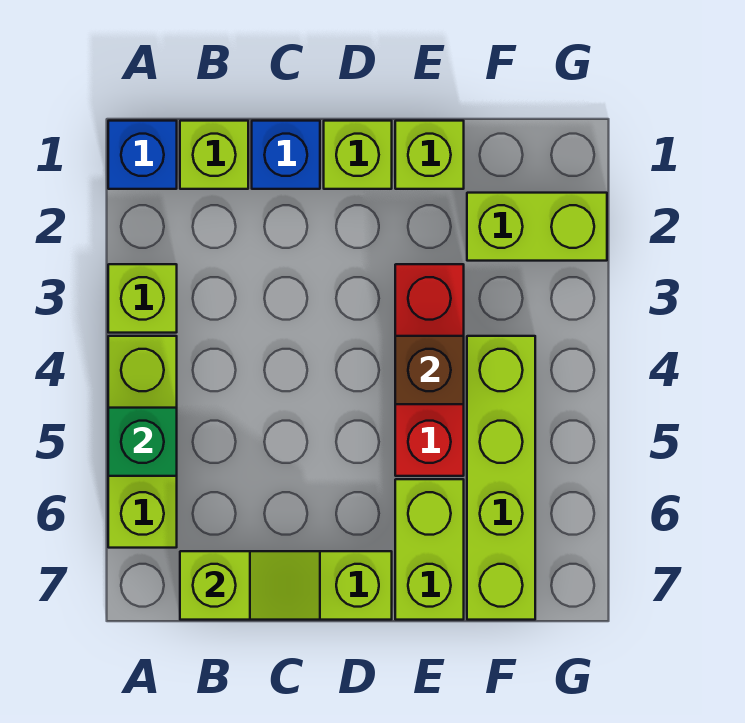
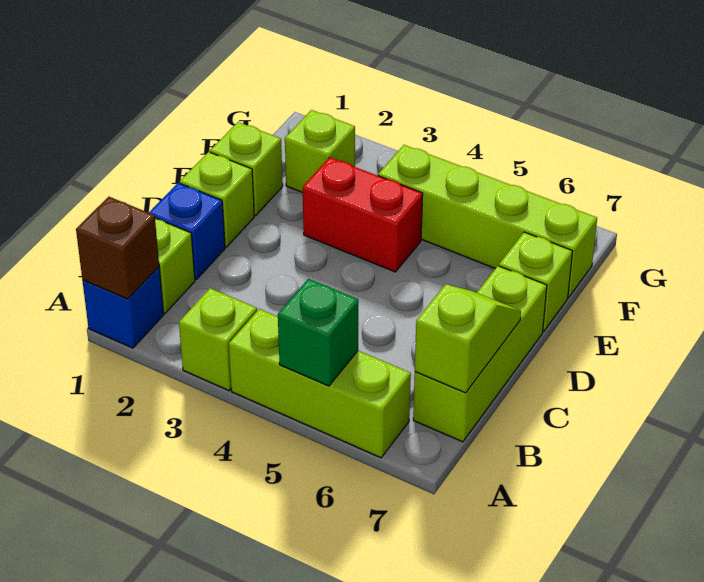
red brick E3:E5 level 1 -> red brick E3:E4 level 1
brown brick E4 level 2 -> brown brick A1 level 2
lime brick E6:E7 level 1 -> lime brick E7 level 1
lime brick F2:G2 level 1 -> lime brick F2 level 1

